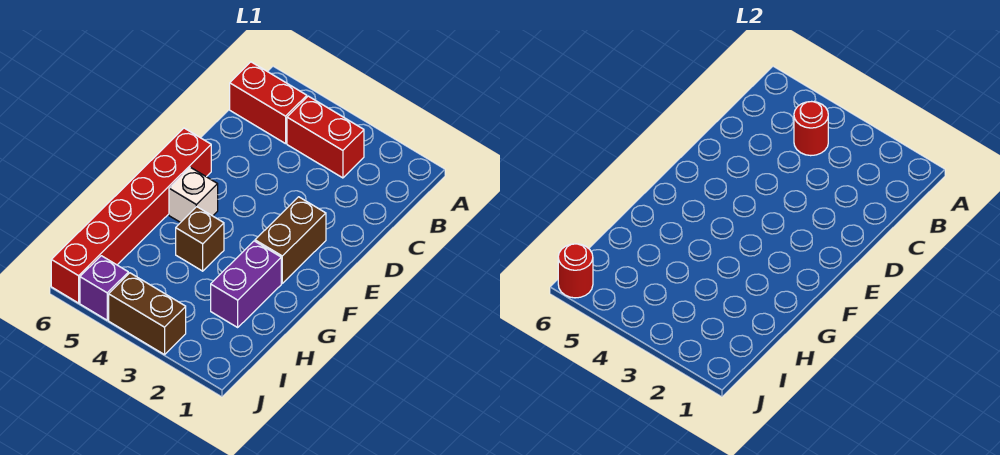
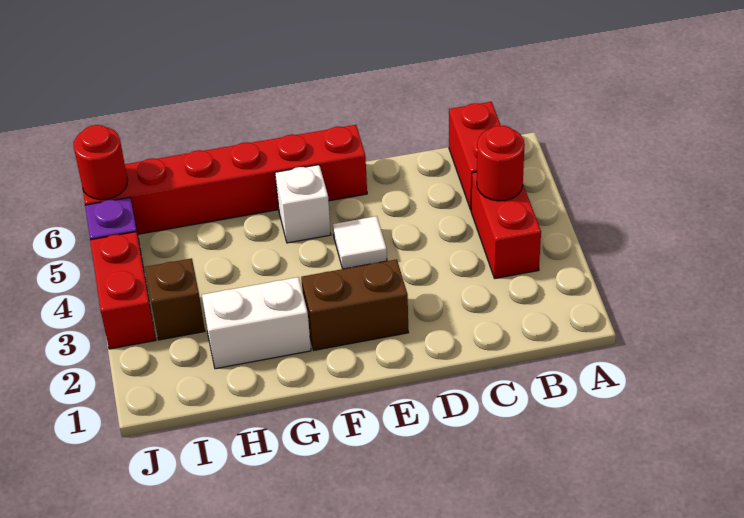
none -> white tile E4 level 1
purple brick G2:H2 level 1 -> white brick G2:H2 level 1
brown brick G4 level 1 -> brown brick I3 level 1
brown brick J3:J4 level 1 -> red brick J3:J4 level 1

